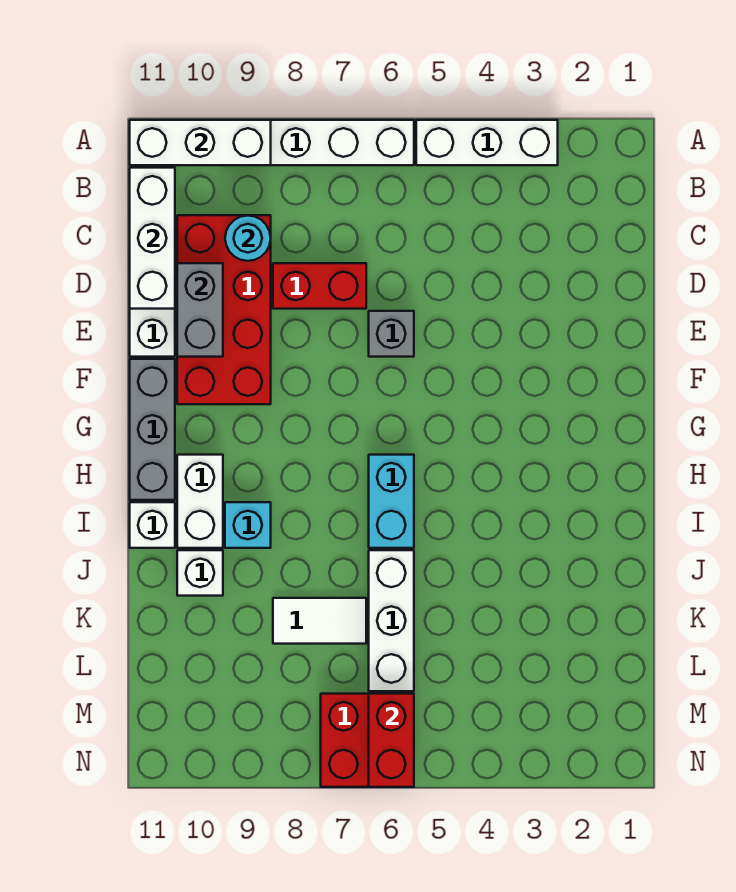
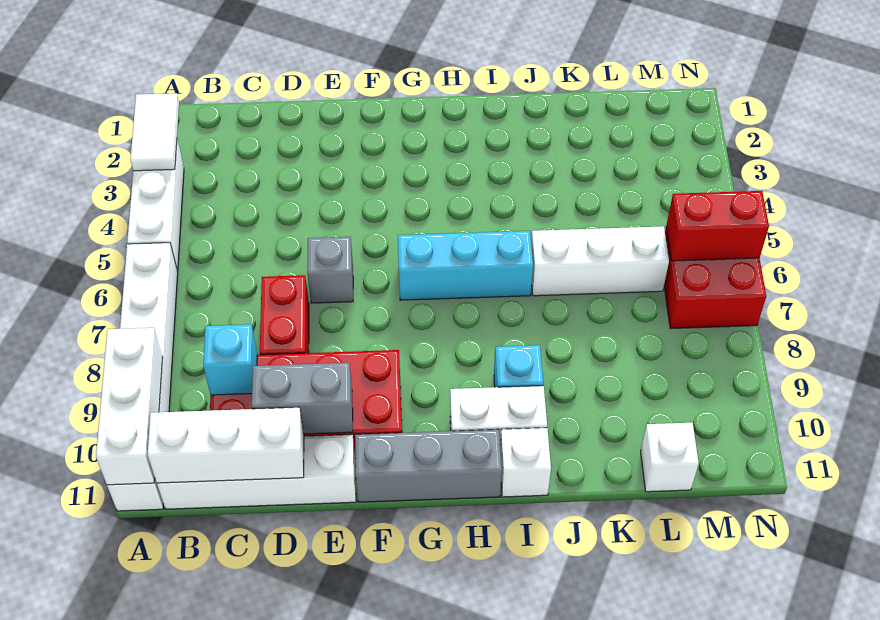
cyan round brick C9 level 2 -> cyan brick C9 level 2
cyan brick H6:I6 level 1 -> cyan brick G6:I6 level 1
white brick J10 level 1 -> white brick L11 level 1
white tile K7:K8 level 1 -> white tile A2:A3 level 2

